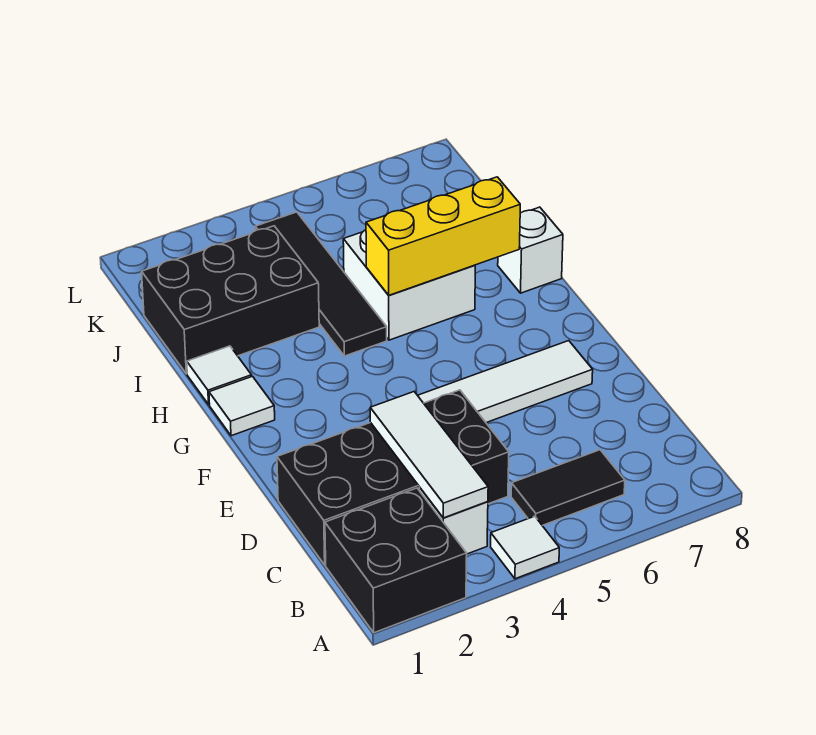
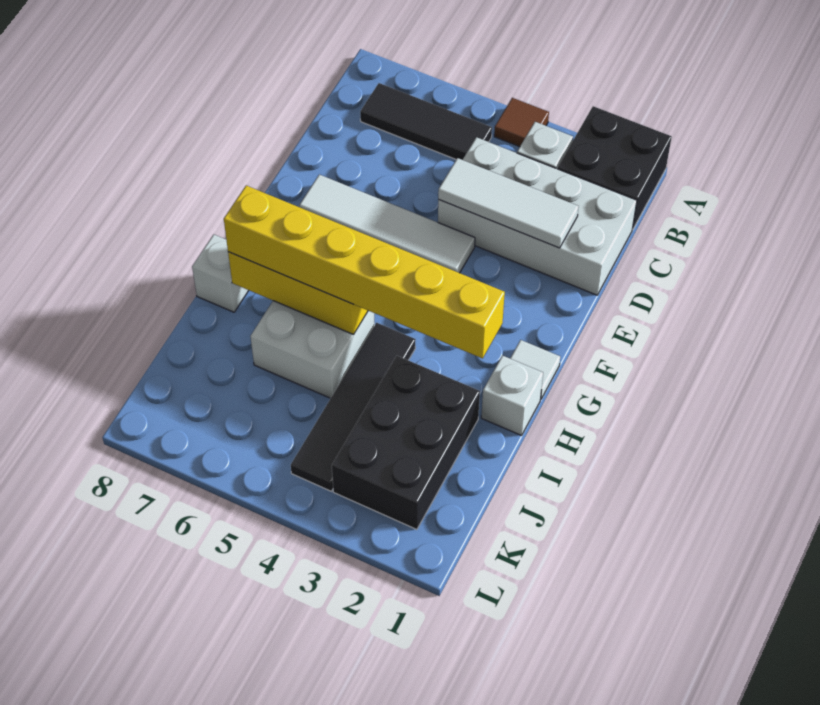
white tile A4 level 1 -> brown tile A4 level 1
white tile B3:D3 level 2 -> white tile D2:D4 level 2
black tile B5:B6 level 1 -> black tile B5:B7 level 1
black brick C1:D4 level 1 -> white brick C1:D4 level 1
white tile H1 level 1 -> white brick H1 level 1
none -> yellow brick H2:H7 level 3
black brick I1:J3 level 1 -> black brick I2:K3 level 1

